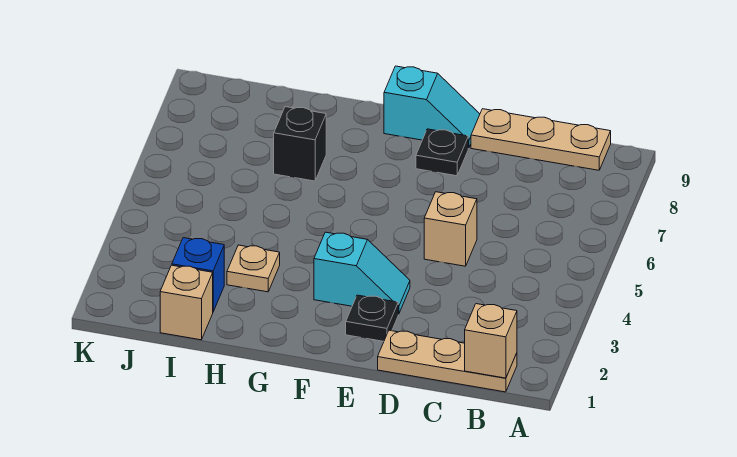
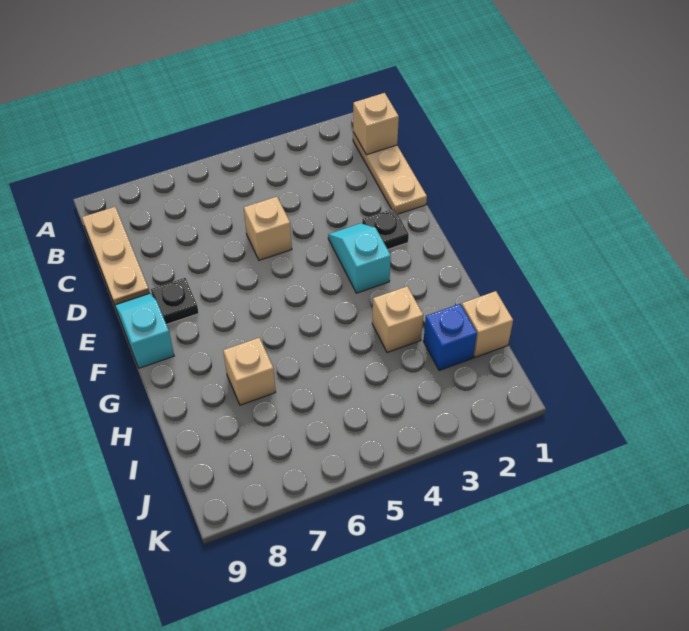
tan plate H3 level 1 -> tan brick H3 level 1
black brick H7 level 1 -> tan brick H7 level 1

